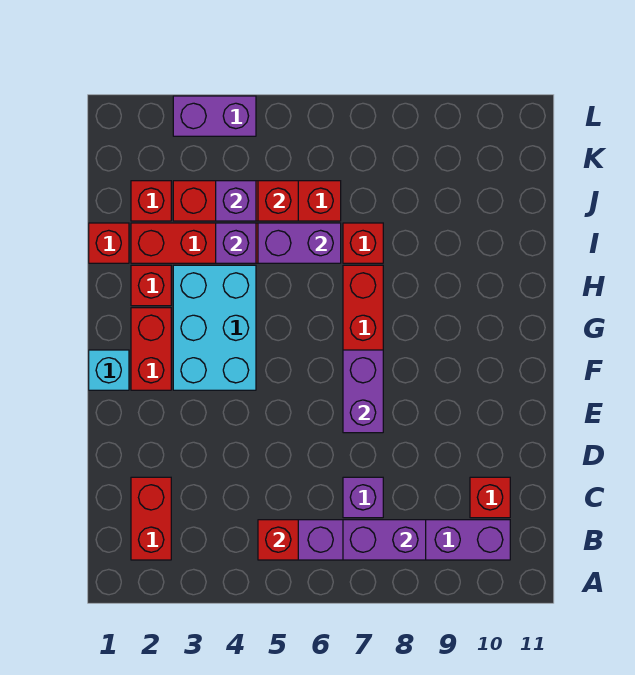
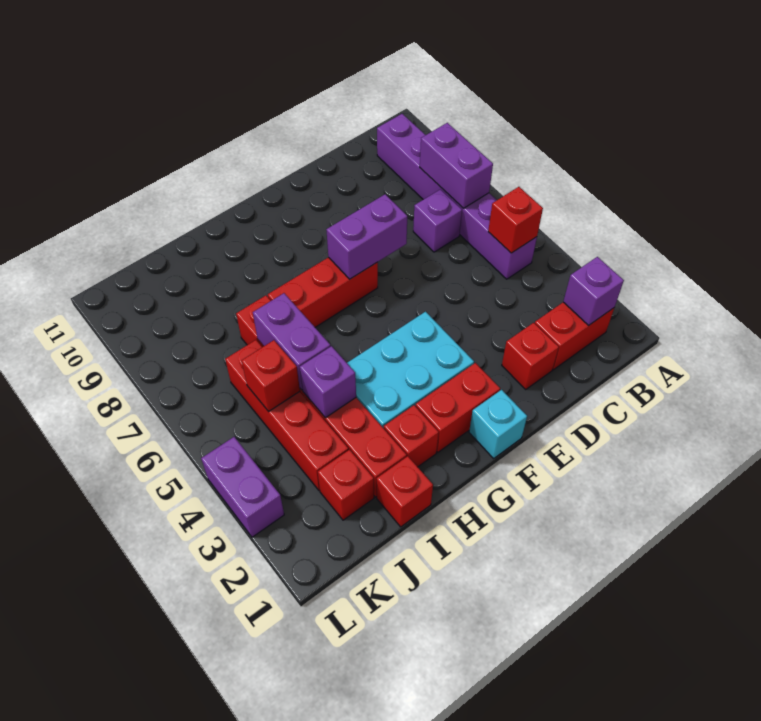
red brick C10 level 1 -> red brick D2 level 1
purple brick J4 level 2 -> purple brick B2 level 2

